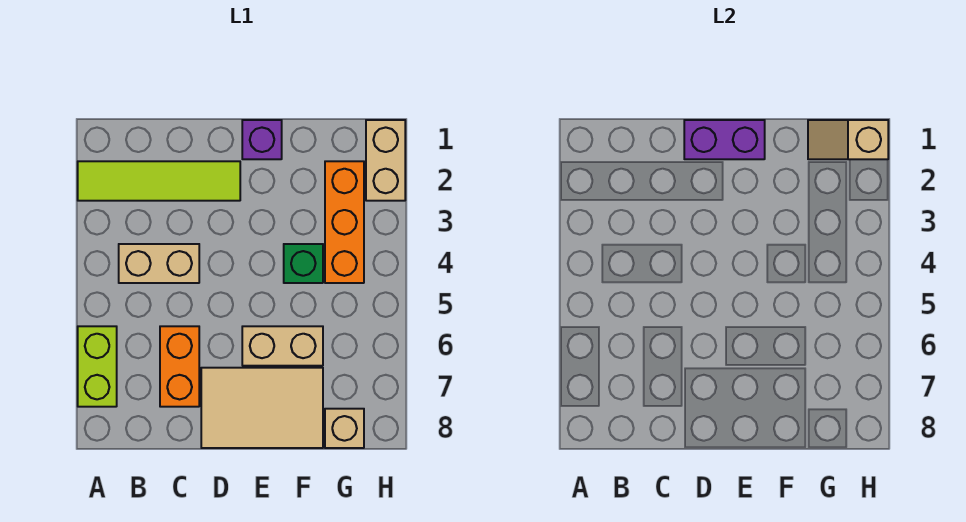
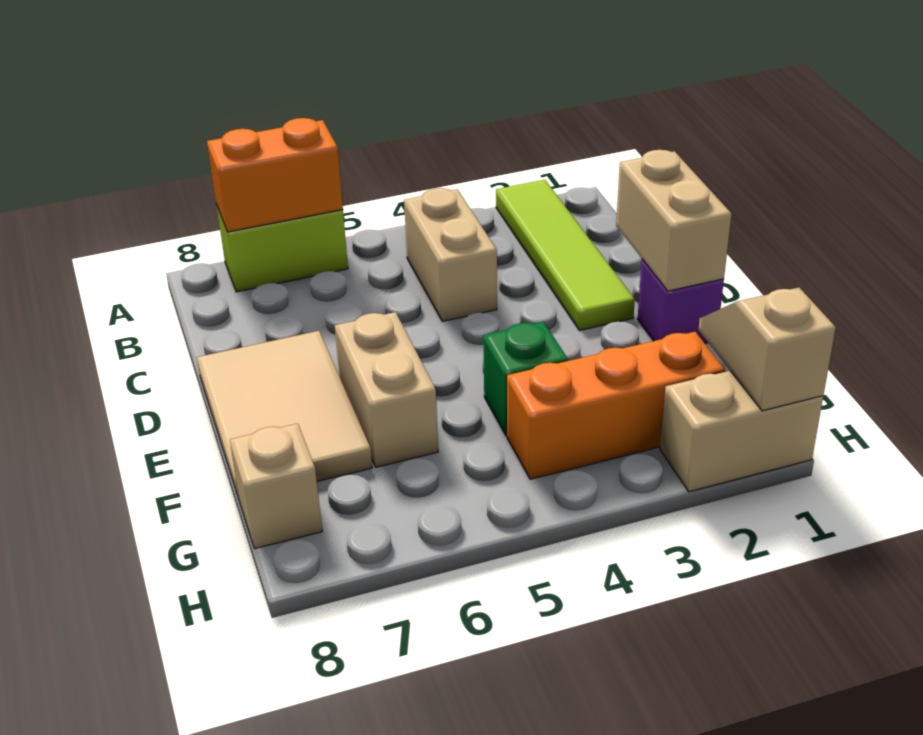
orange brick C6:C7 level 1 -> orange brick A6:A7 level 2
purple brick D1:E1 level 2 -> tan brick D1:E1 level 2

